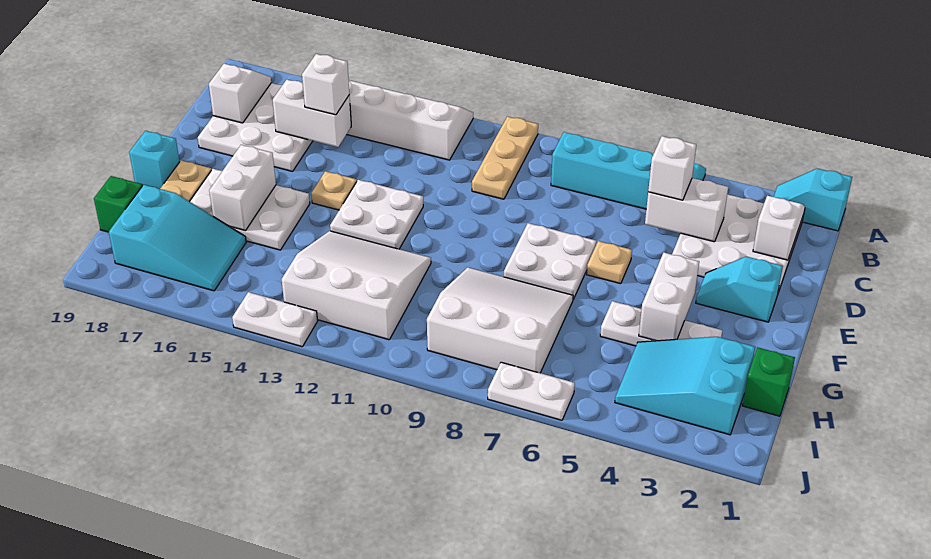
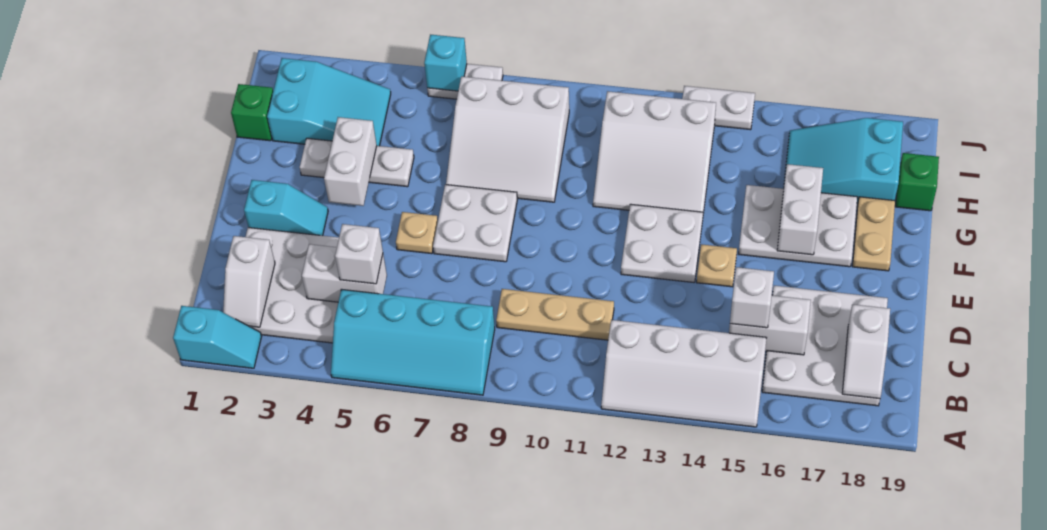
tan plate A10:C10 level 1 -> tan plate C9:C11 level 1
cyan brick F19 level 1 -> cyan brick J6 level 2

